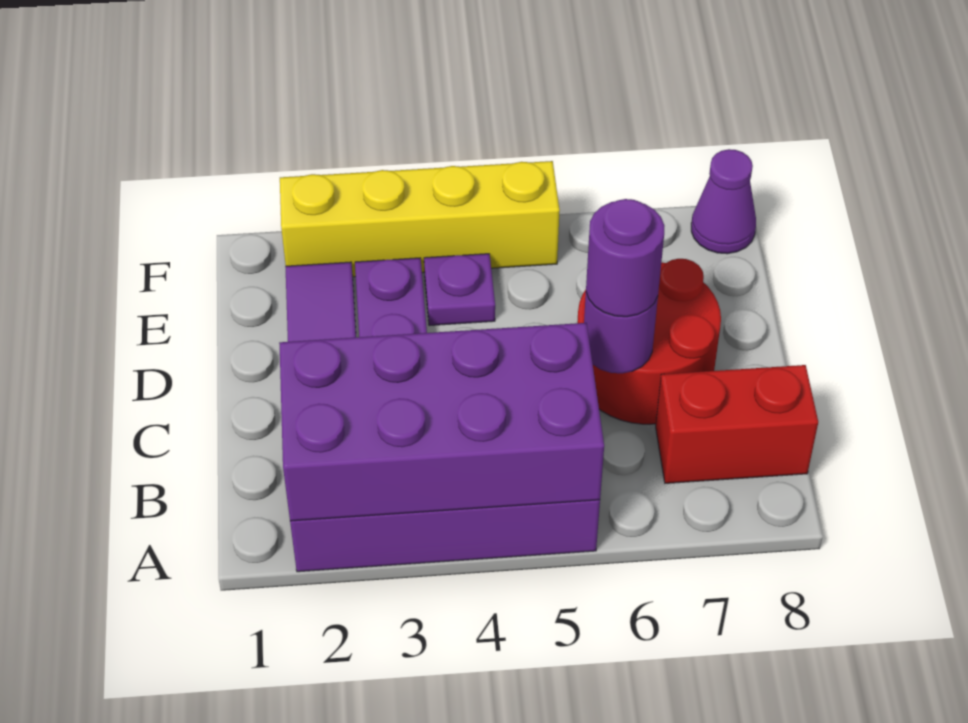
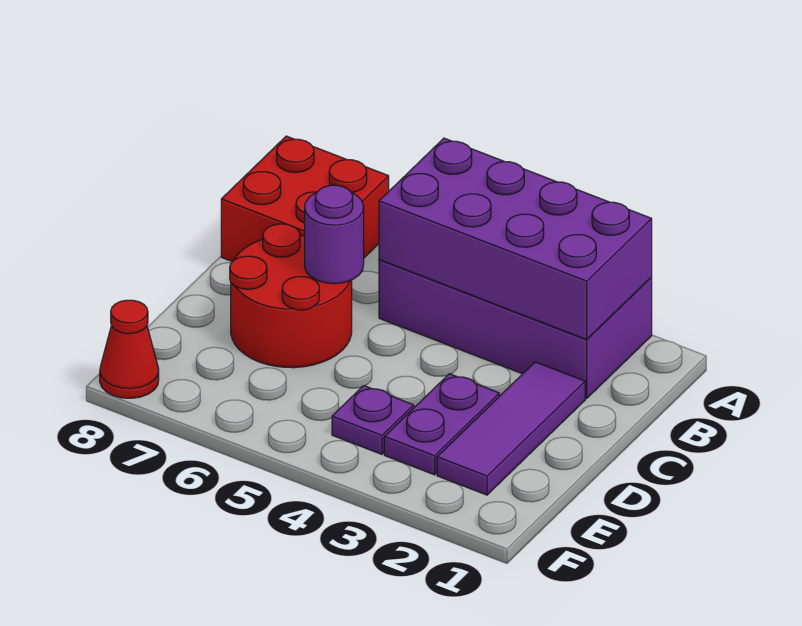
red brick B7:B8 level 1 -> red brick A7:B8 level 1
purple round brick C6 level 3 -> none
yellow brick F2:F5 level 1 -> none
purple cone F8 level 1 -> red cone F8 level 1

